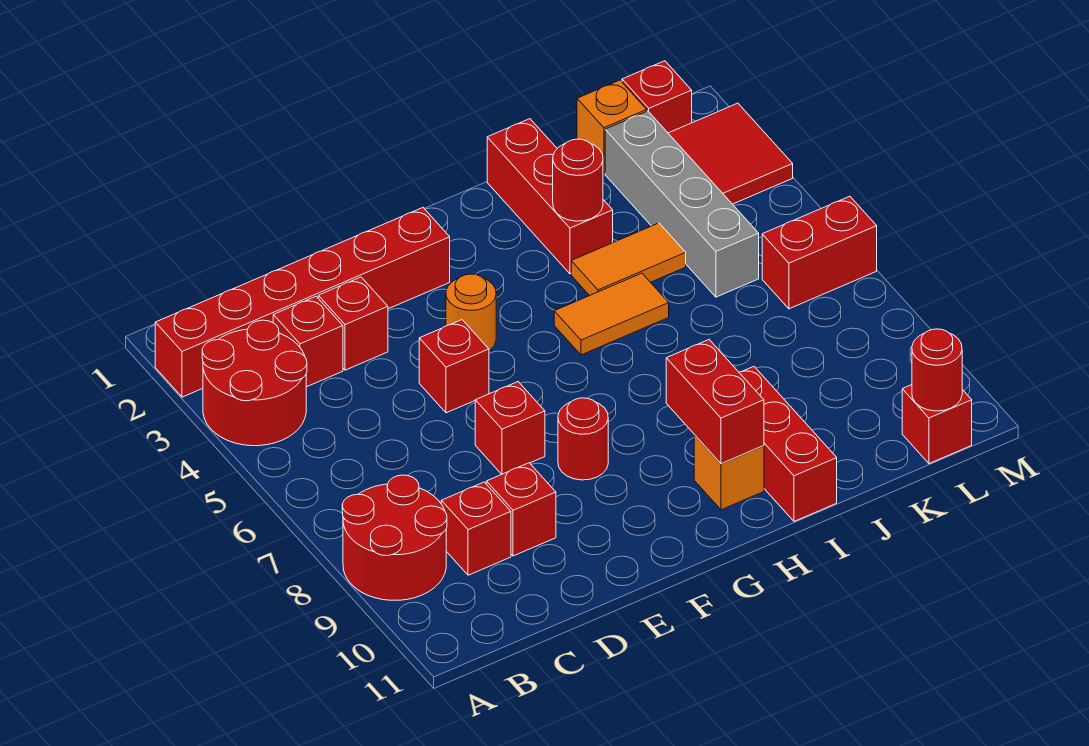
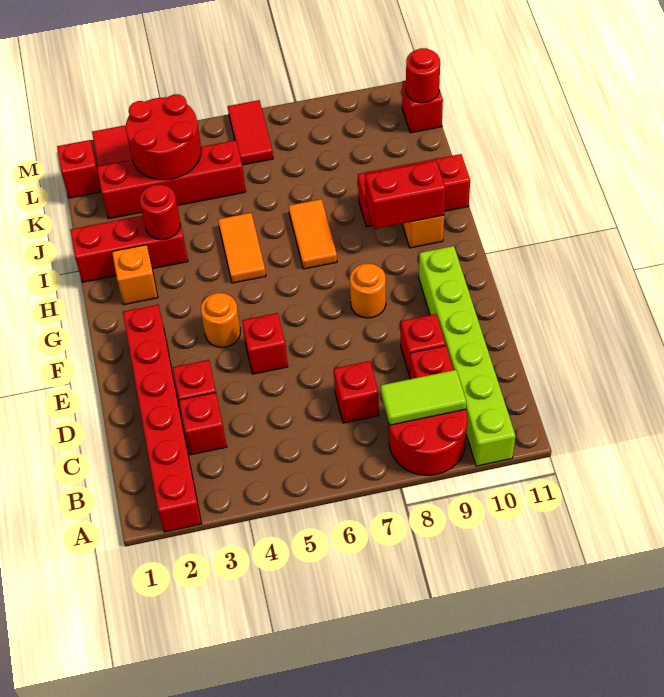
red round brick A3:B4 level 1 -> red round brick K3:L4 level 2
none -> lime brick A10:F10 level 1
none -> lime tile B8:B9 level 2
red brick E7 level 1 -> red brick C7 level 1
red round brick F8 level 1 -> orange round brick F8 level 1
orange tile I4:J4 level 1 -> orange tile H7:I7 level 1
orange brick K1 level 1 -> orange brick H2 level 1
grey brick K2:K5 level 1 -> red brick K2:K5 level 1
red brick L6:M6 level 1 -> red tile L6:M6 level 1

